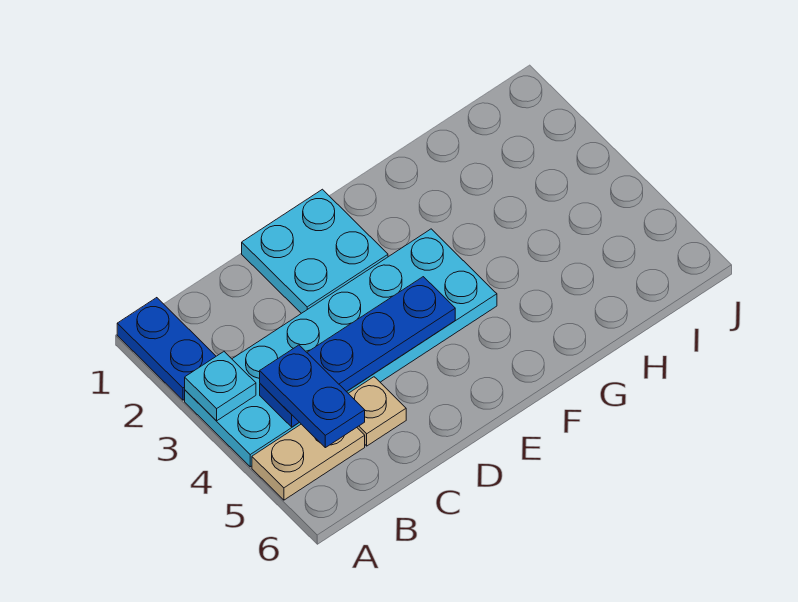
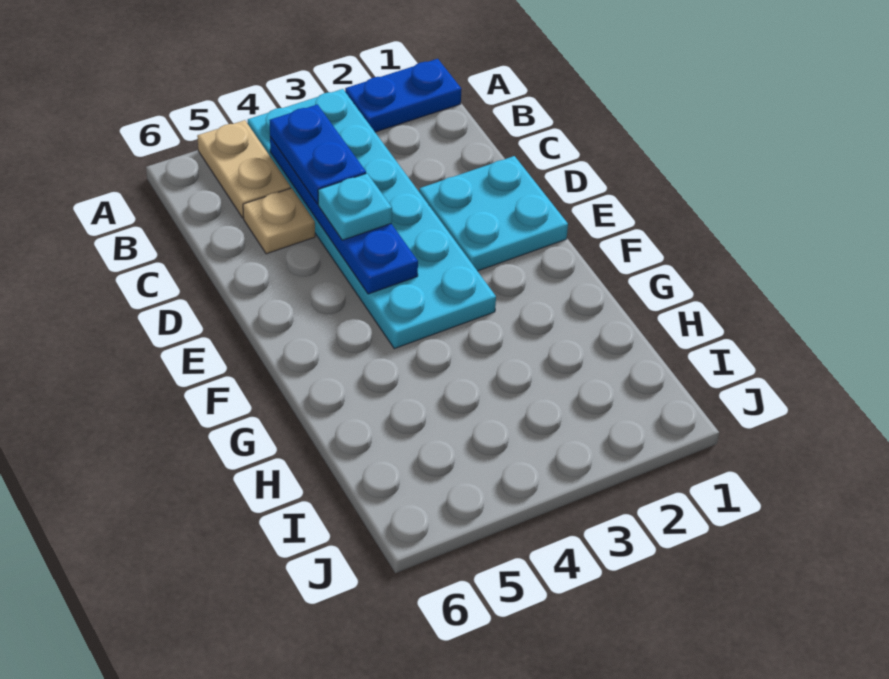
cyan plate A3 level 2 -> cyan plate D4 level 3
blue plate B4:B5 level 3 -> blue plate B4:C4 level 3

